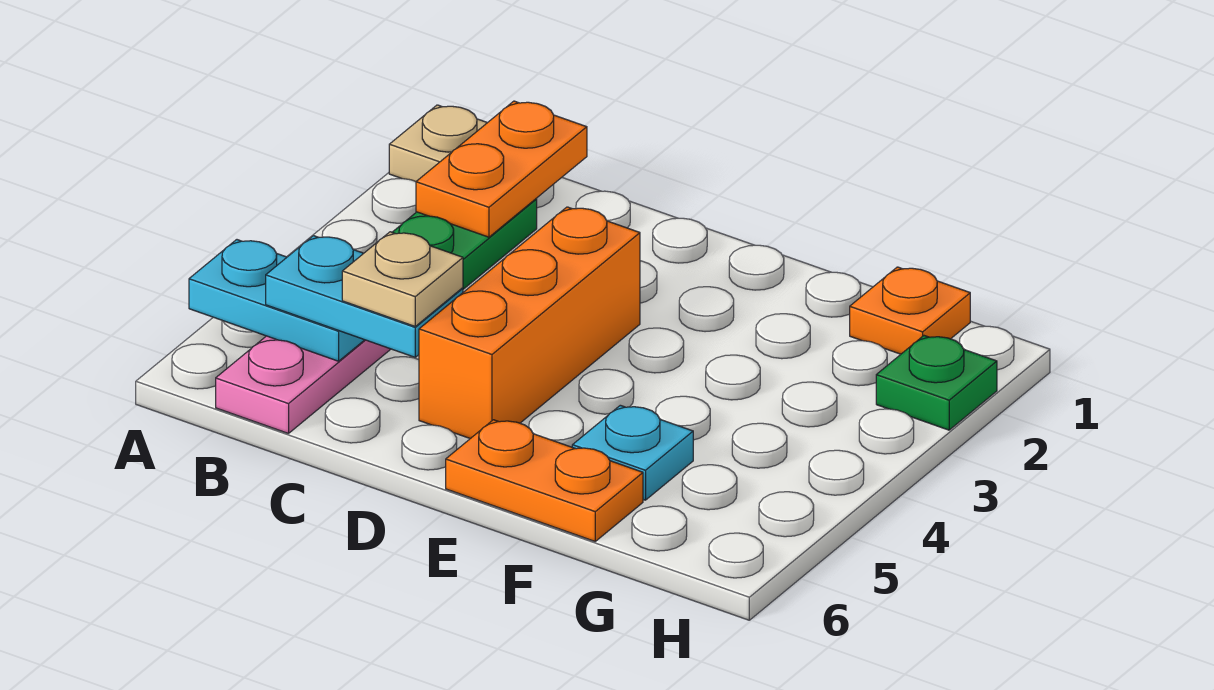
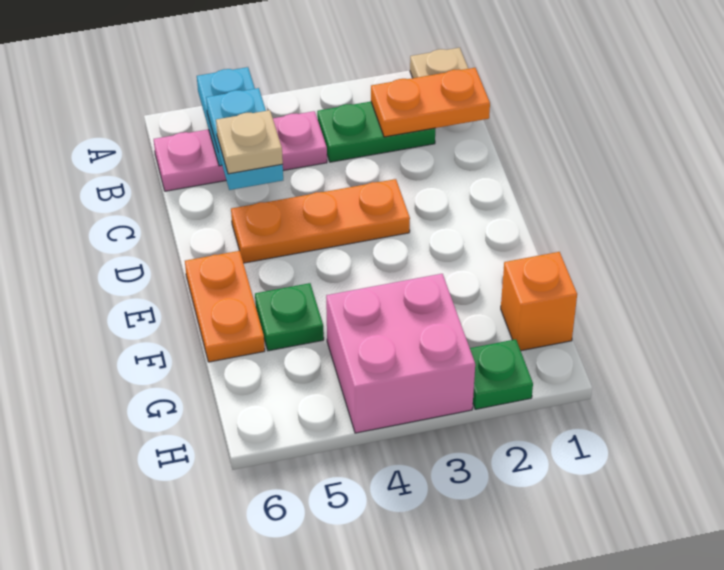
orange brick D3:D5 level 1 -> orange plate D3:D5 level 1
cyan plate F5 level 1 -> green plate F5 level 1
orange plate G1 level 1 -> orange brick G1 level 1
none -> pink brick G3:H4 level 1

